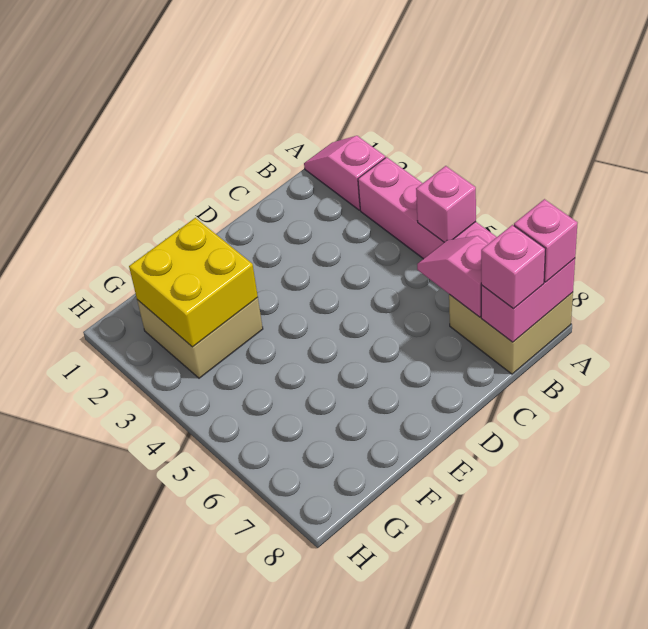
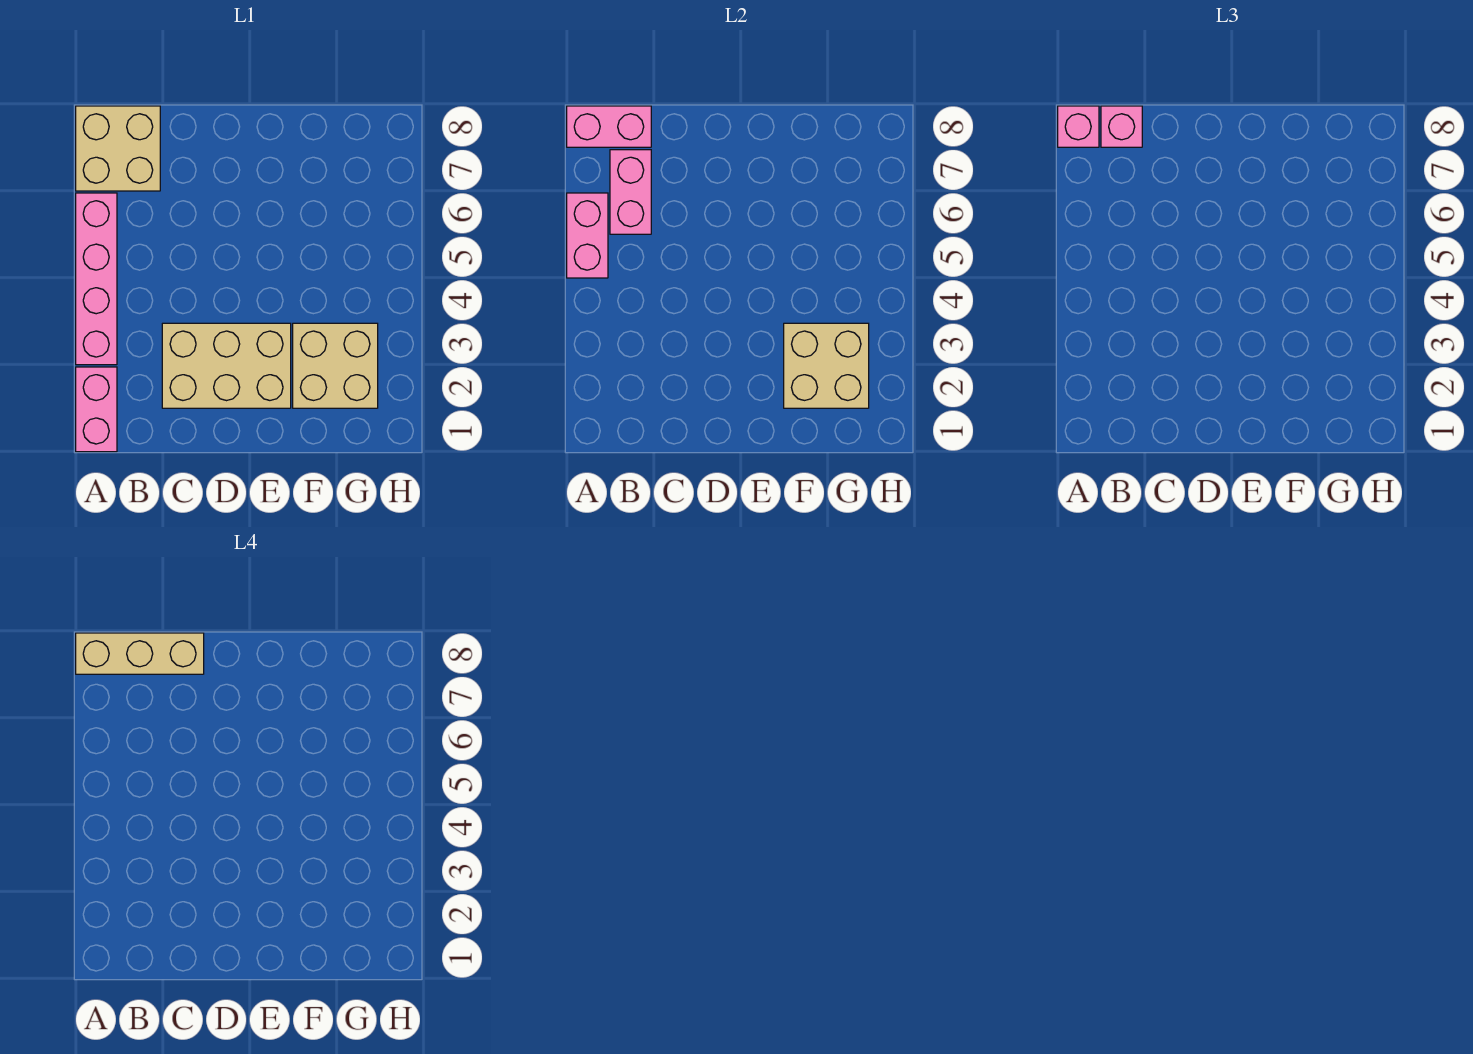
pink slope A1:A2 level 1 top 2 -> pink brick A1:A2 level 1
pink brick A5 level 2 -> pink brick A5:A6 level 2
none -> tan brick A8:C8 level 4
pink slope B6:B7 level 2 top 7 -> pink brick B6:B7 level 2
none -> tan brick C2:E3 level 1
yellow brick F2:G3 level 2 -> tan brick F2:G3 level 2

